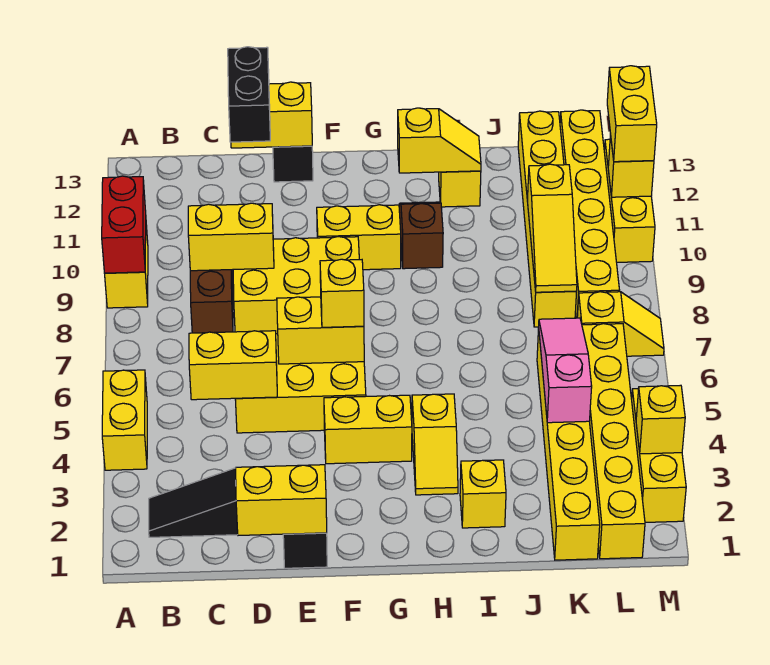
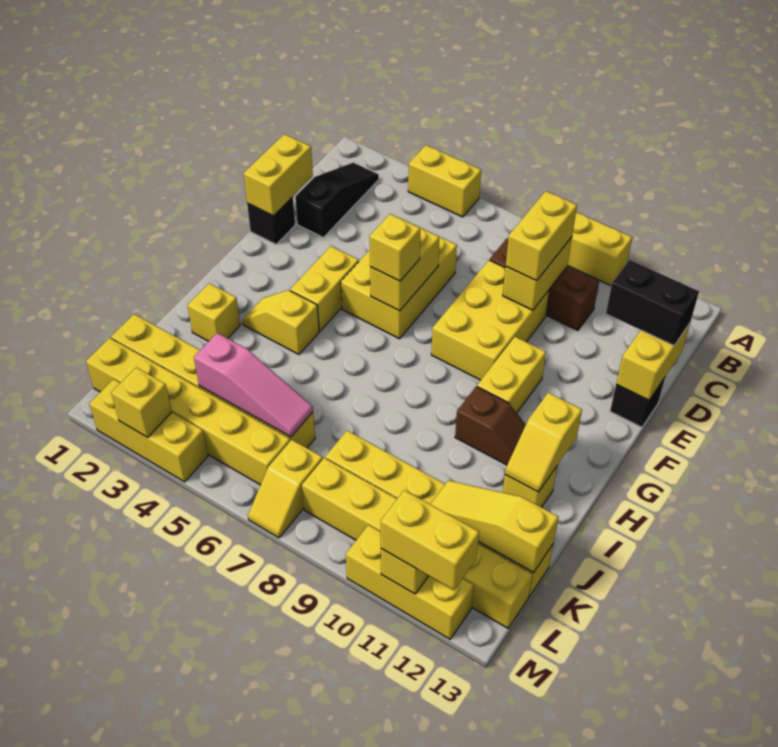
red brick A9:A10 level 2 -> none
yellow brick C5:D5 level 2 -> yellow brick C9:D9 level 3
yellow slope K8:K10 level 2 top 10 -> yellow slope K11:K13 level 2 top 13

